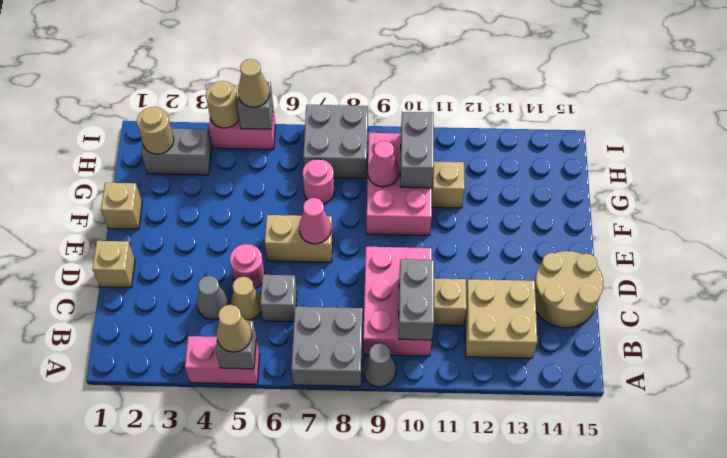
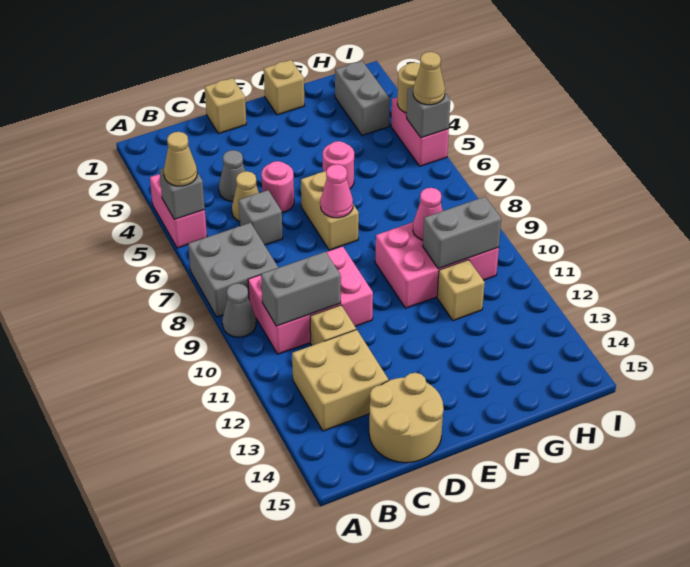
pink round brick G7 level 1 -> pink round brick F5 level 1
tan round brick H2 level 2 -> none
grey brick H7:I8 level 1 -> none

